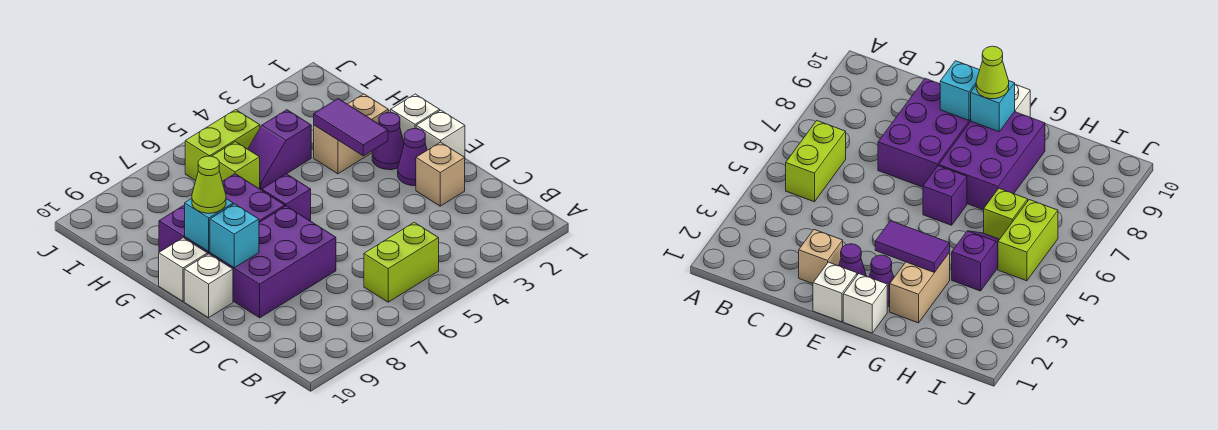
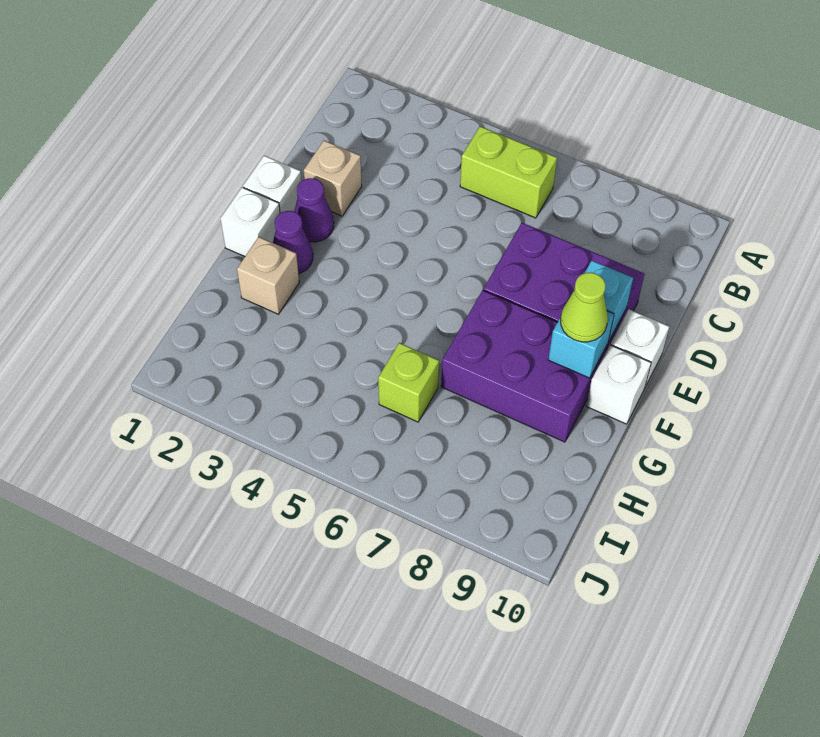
purple tile F3:G3 level 2 -> none
purple brick F6 level 1 -> none
tan brick G2:G3 level 1 -> tan brick G2 level 1
purple slope H4:H5 level 1 top 4 -> none
lime brick I5:I6 level 1 -> none

